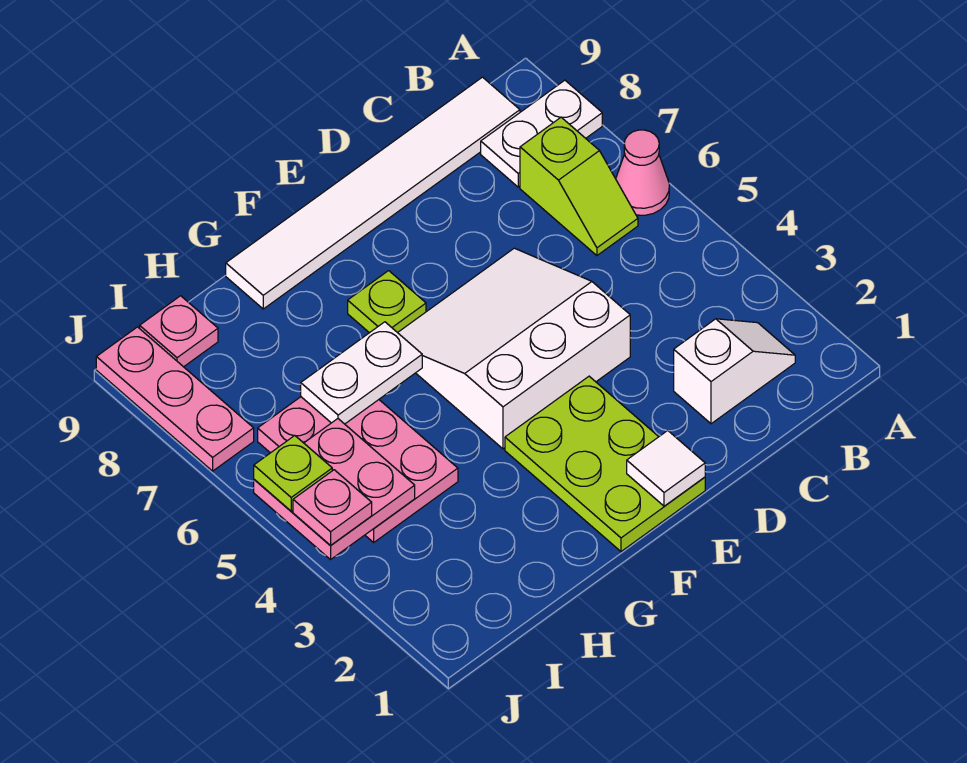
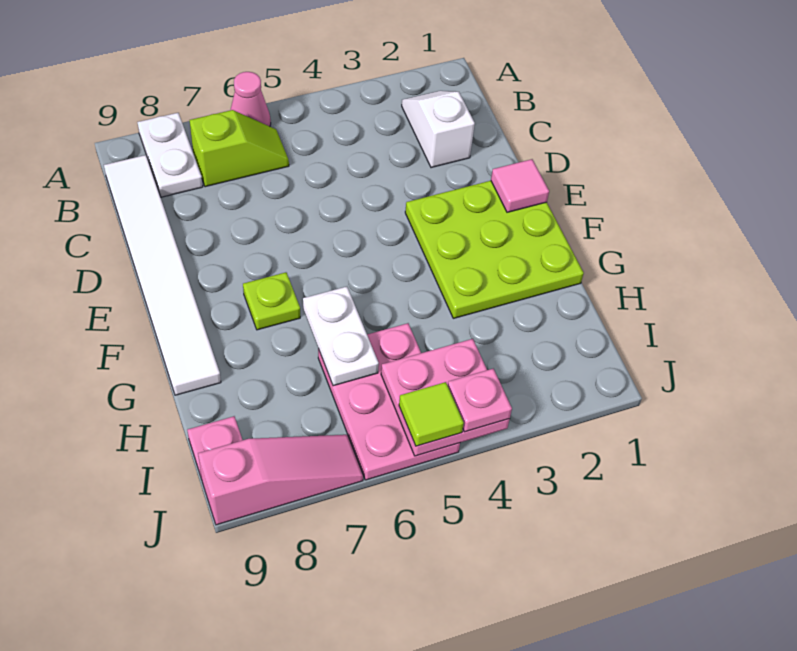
white slope D4:F6 level 1 top 4 -> none
lime plate E1:F3 level 1 -> lime plate E1:G3 level 1
white tile E1 level 2 -> pink tile E1 level 2
pink plate H4:I6 level 1 -> pink plate H5:J6 level 1
lime plate J5 level 3 -> lime tile J5 level 3
pink plate J7:J9 level 1 -> pink slope J7:J9 level 1 top 9

